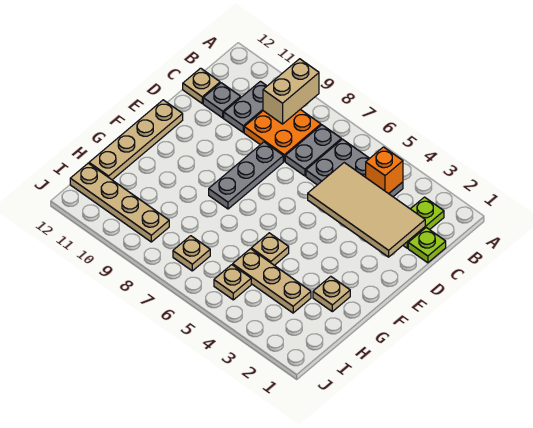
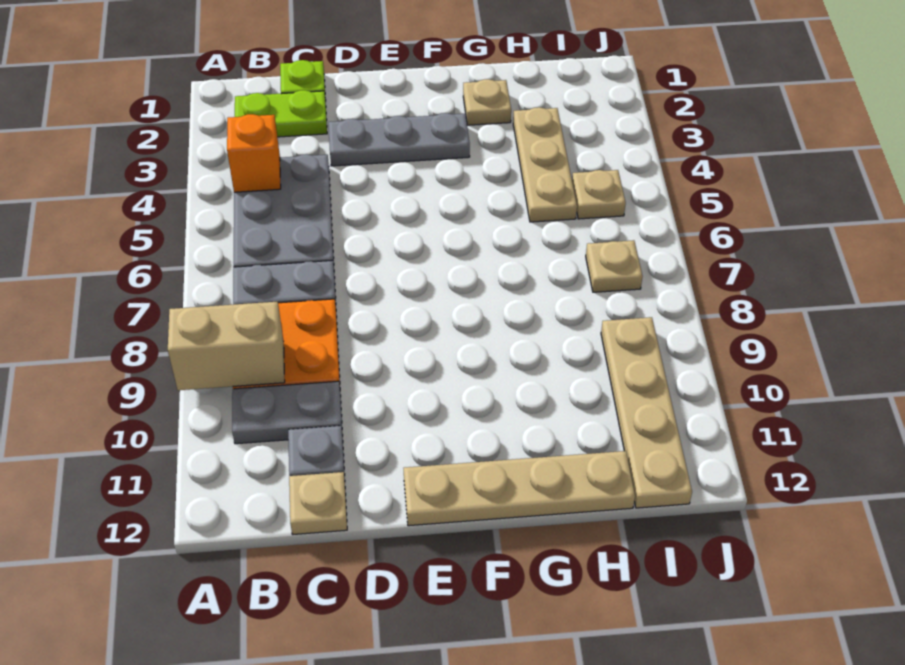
tan tile C2:D5 level 2 -> none
grey plate D8:F8 level 1 -> grey plate D3:F3 level 1
tan plate G5 level 1 -> none

